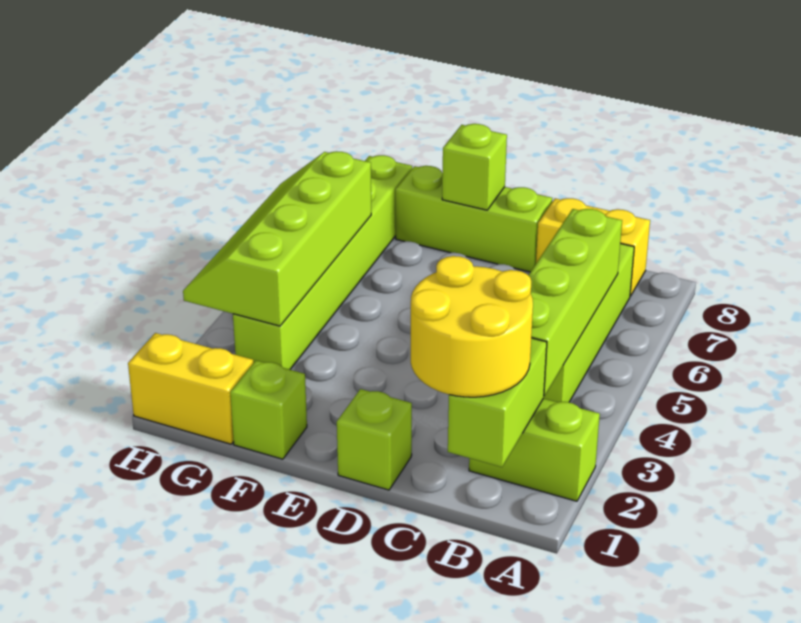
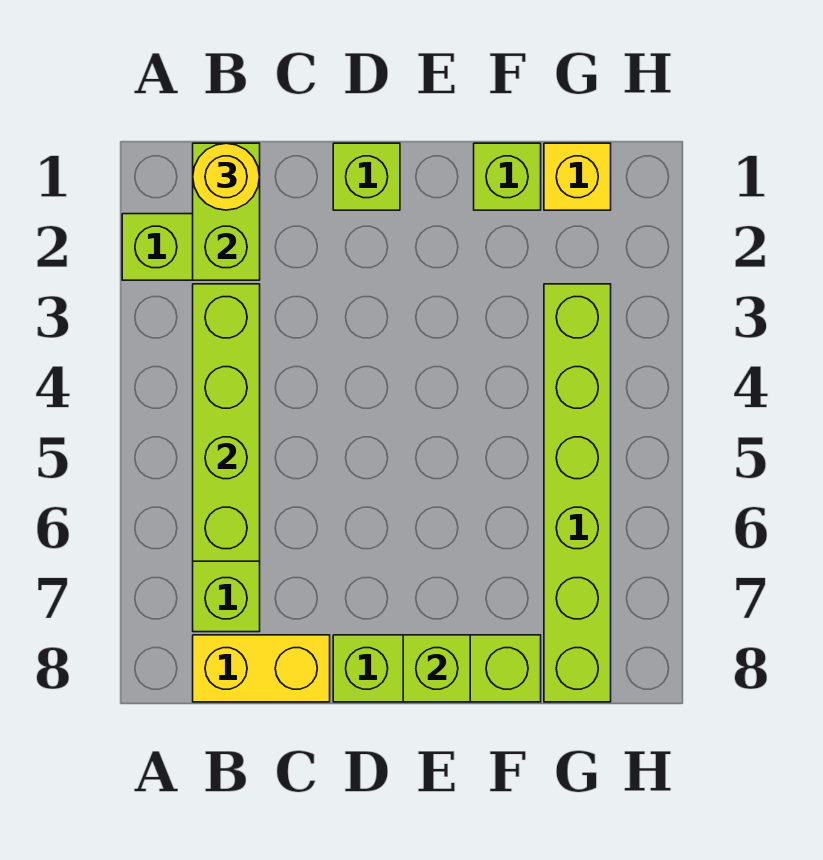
yellow round brick B1:C2 level 3 -> yellow round brick B1 level 3
yellow brick G1:H1 level 1 -> yellow brick G1 level 1
lime slope G3:H6 level 2 top G -> none

